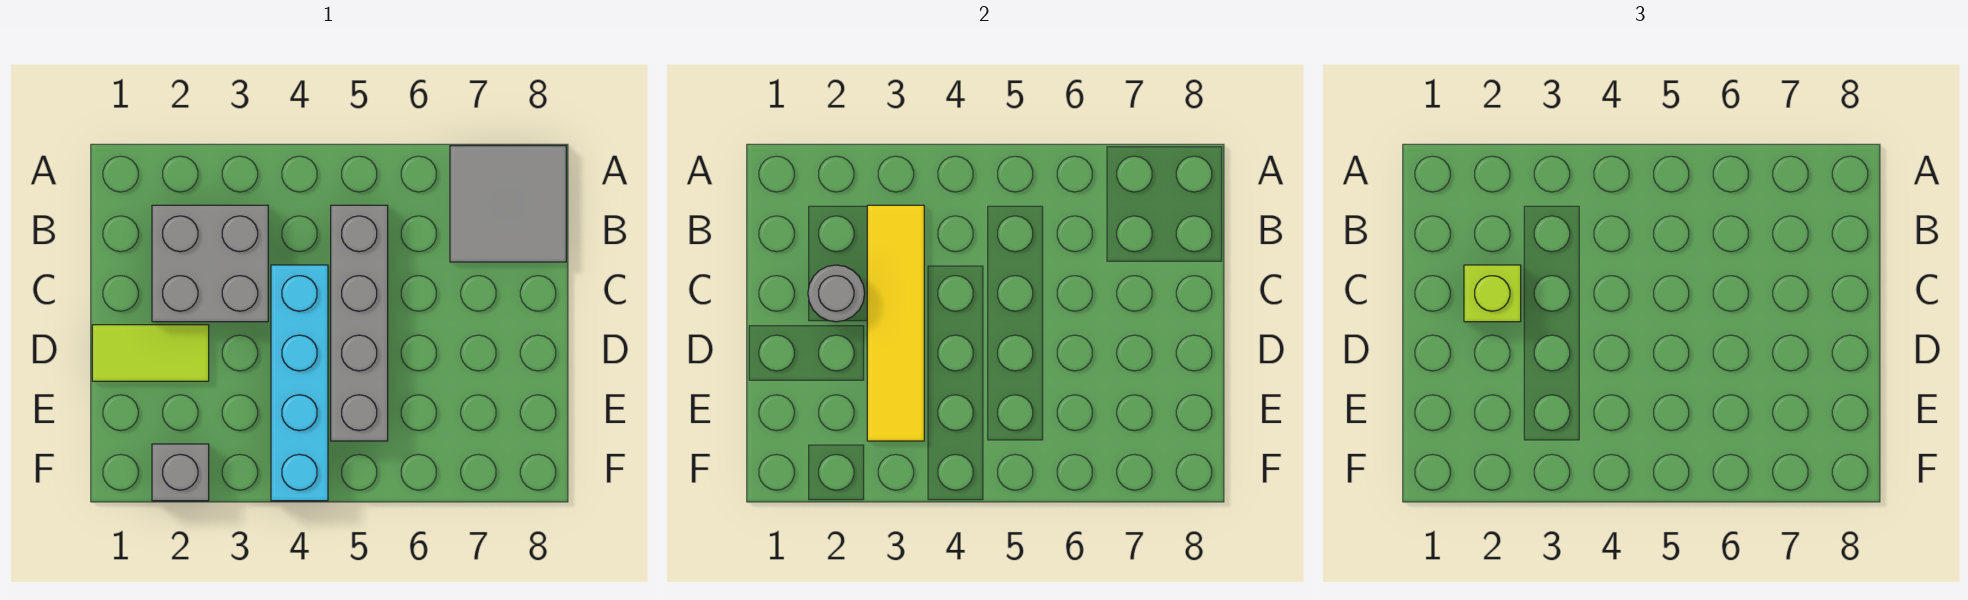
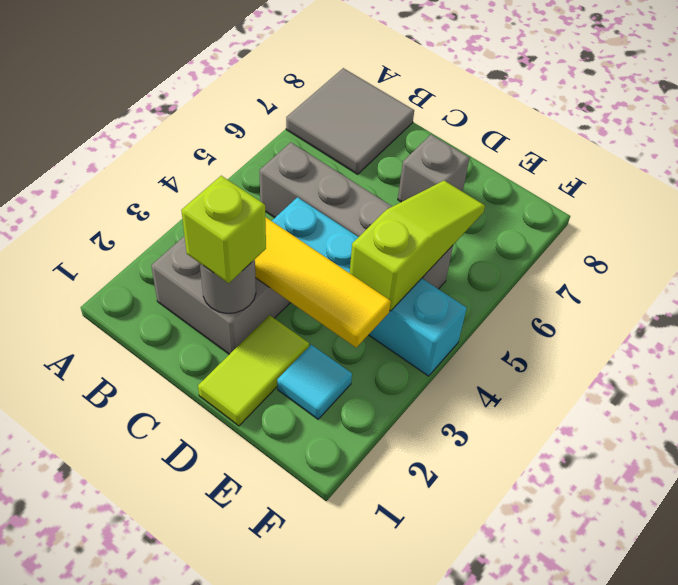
none -> cyan tile E2 level 1
none -> lime slope E4:E6 level 2 top 4
grey brick F2 level 1 -> grey brick D7 level 1

